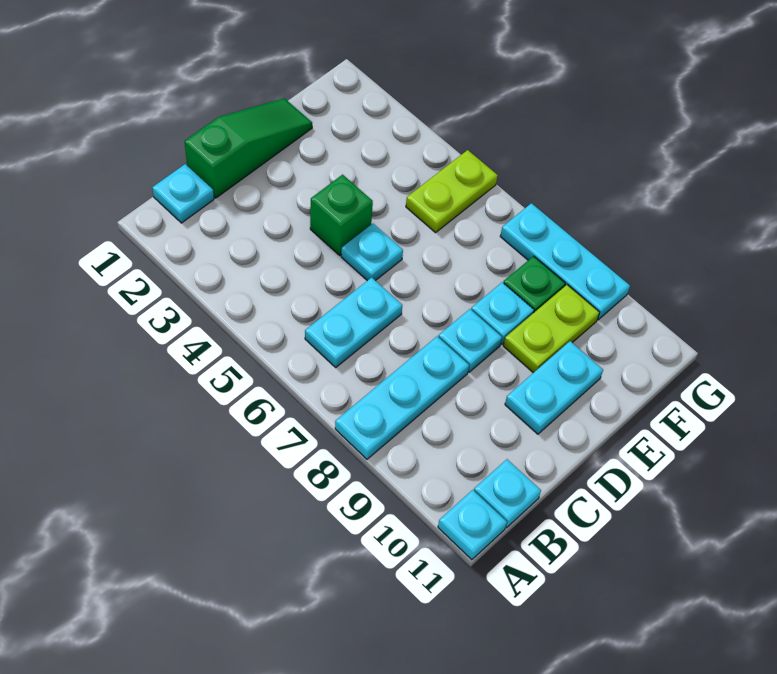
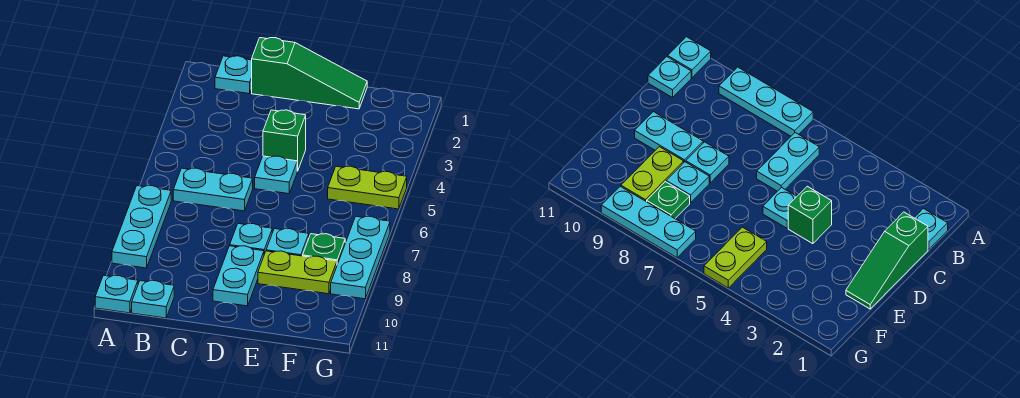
cyan plate A8:C8 level 1 -> cyan plate A7:A9 level 1
cyan plate D10:E10 level 1 -> cyan plate D9:D10 level 1

